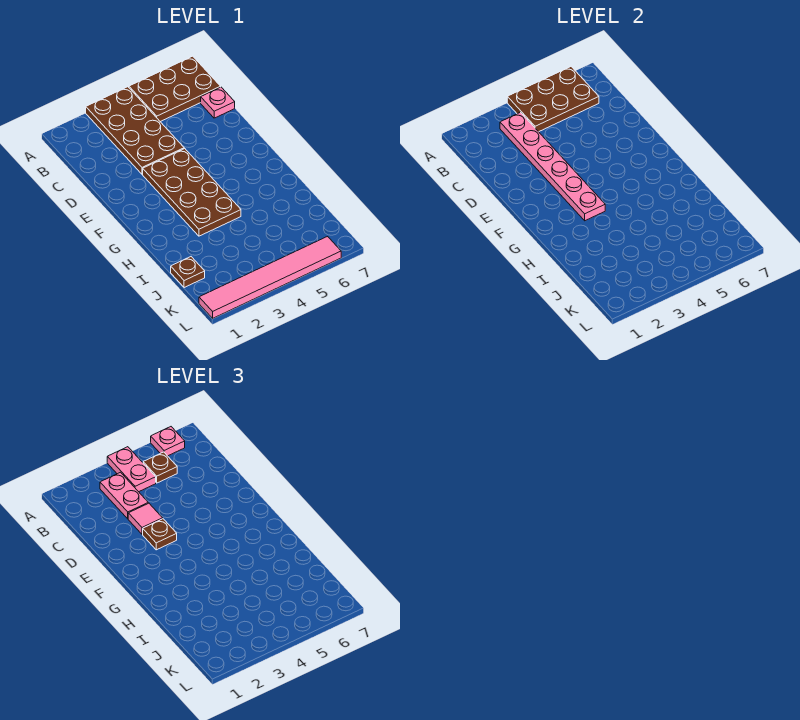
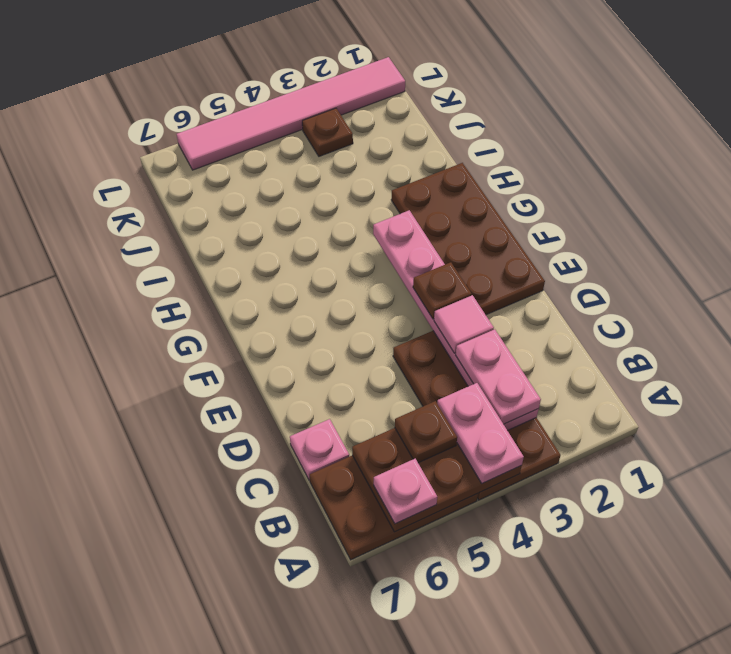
brown plate E3:H4 level 1 -> brown plate E1:H2 level 1
brown plate J1 level 1 -> brown plate K3 level 1

